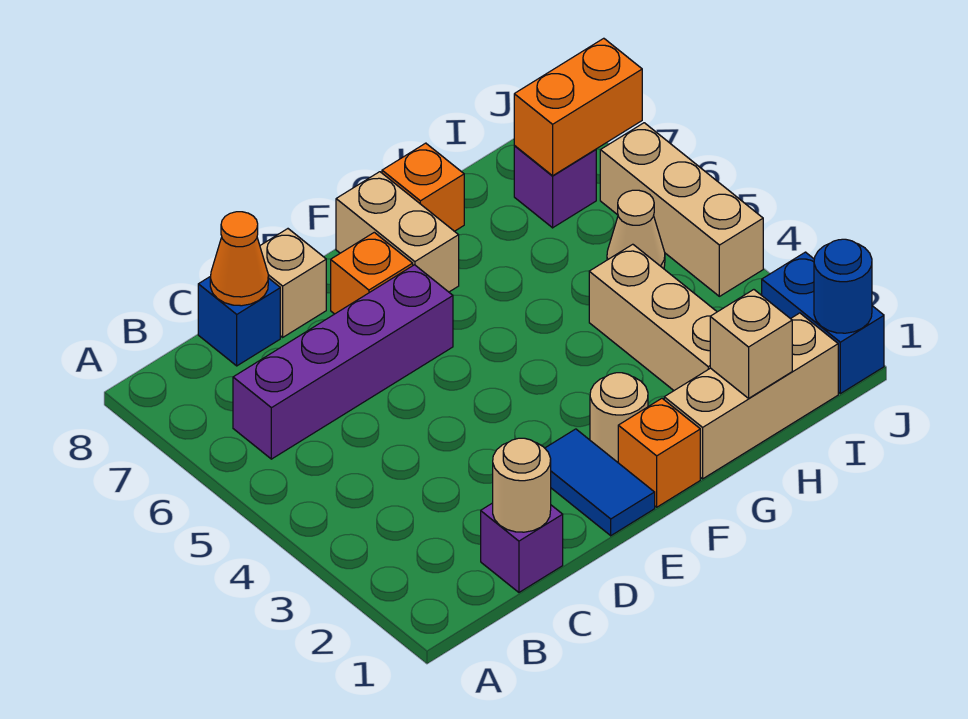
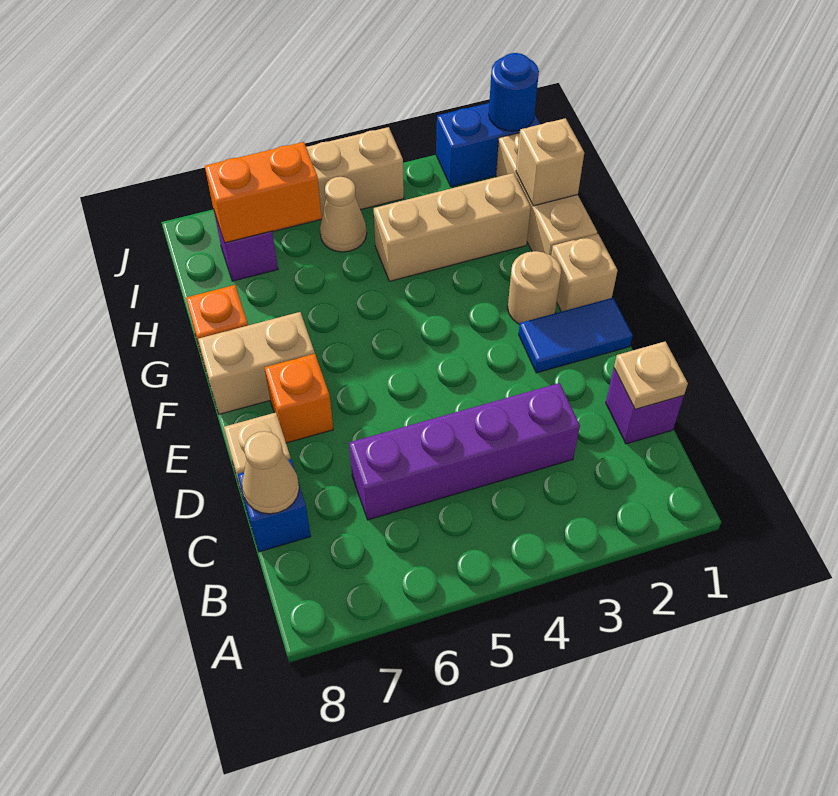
purple brick B6:E6 level 1 -> purple brick C3:C6 level 1
tan round brick C1 level 2 -> tan plate C1 level 2
orange cone C8 level 2 -> tan cone C8 level 2
orange brick F1 level 1 -> tan brick F1 level 1
orange brick I7:J7 level 2 -> orange brick I6:I7 level 2

